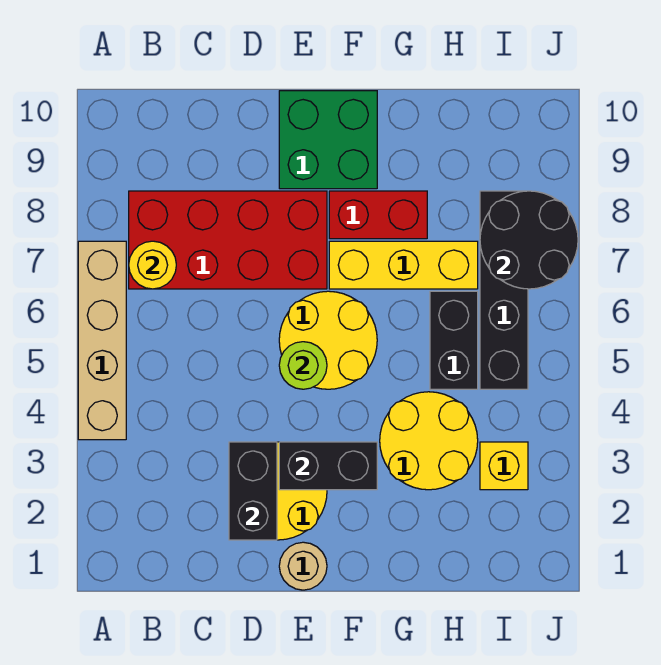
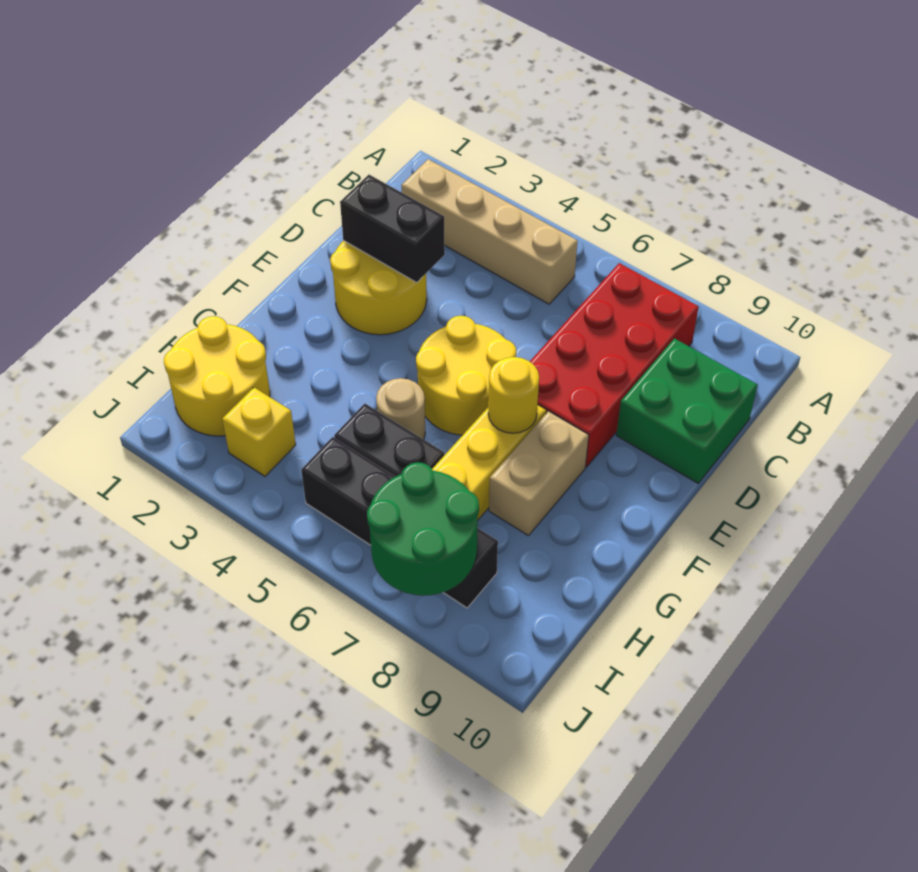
tan brick A4:A7 level 1 -> tan brick B2:B5 level 1
yellow round brick B7 level 2 -> yellow round brick F7 level 2
tan round brick E1 level 1 -> tan round brick G5 level 1
black brick E3:F3 level 2 -> none
lime round brick E5 level 2 -> none
green brick E9:F10 level 1 -> green brick C9:D10 level 1
red brick F8:G8 level 1 -> tan brick F8:G8 level 1
yellow round brick G3:H4 level 1 -> yellow round brick H1:I2 level 1
black round brick I7:J8 level 2 -> green round brick I7:J8 level 2

